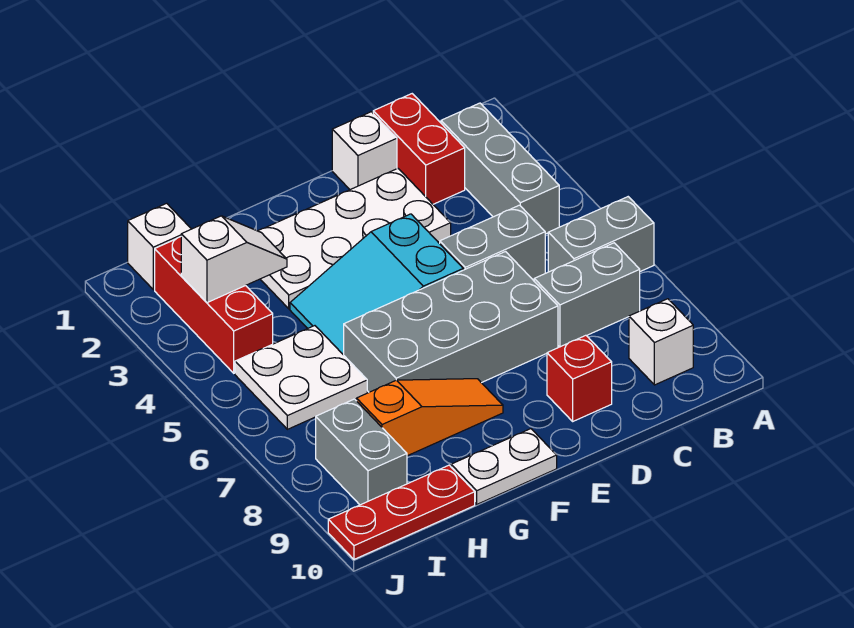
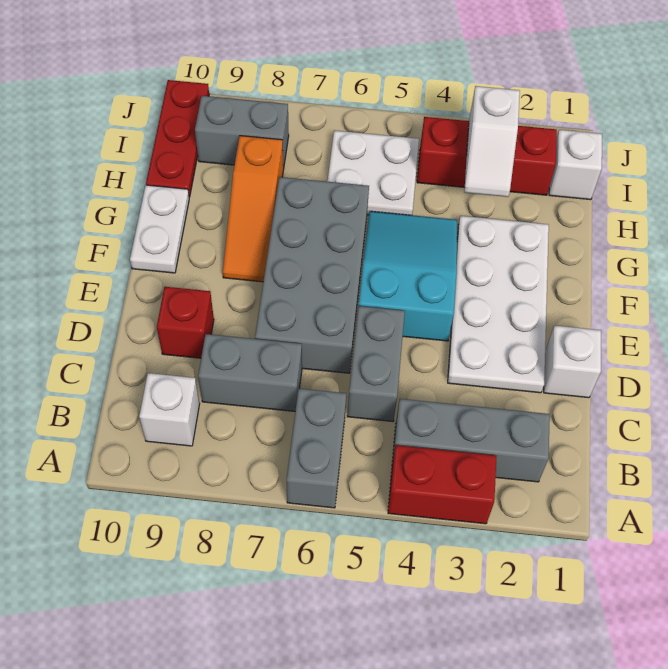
grey brick B7:C7 level 1 -> grey brick C7:C8 level 1
red brick C1:C2 level 1 -> red brick A3:A4 level 1

